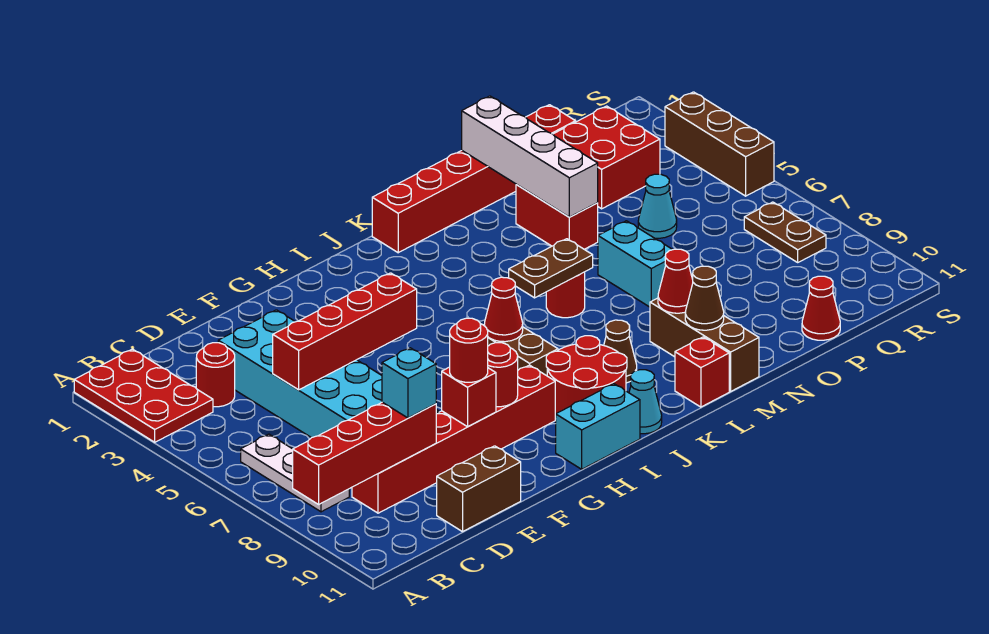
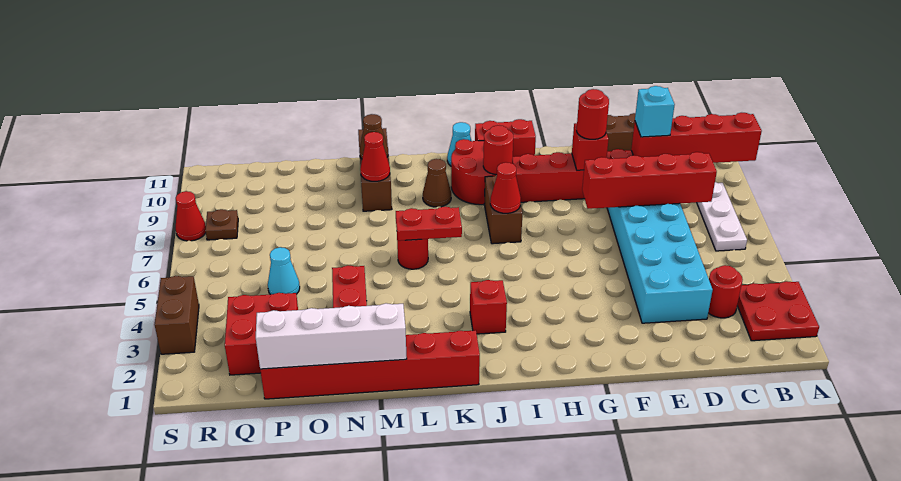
red plate A1:B3 level 1 -> red plate A2:B3 level 1
red brick D5:G5 level 2 -> red brick C7:F7 level 2
red round brick G9 level 2 -> red round brick I9 level 2
cyan brick H11:I11 level 1 -> red brick H11:I11 level 1
brown plate K6:L6 level 2 -> red plate K6:L6 level 2
red brick L11 level 1 -> red brick J3 level 1
white brick N1:N4 level 2 -> white brick M1:P1 level 2
cyan brick N6:N7 level 1 -> none
red cone P11 level 1 -> red cone S8 level 1
brown plate R7:R8 level 1 -> brown plate R8 level 1
brown brick S3:S5 level 1 -> brown brick S3:S4 level 1

